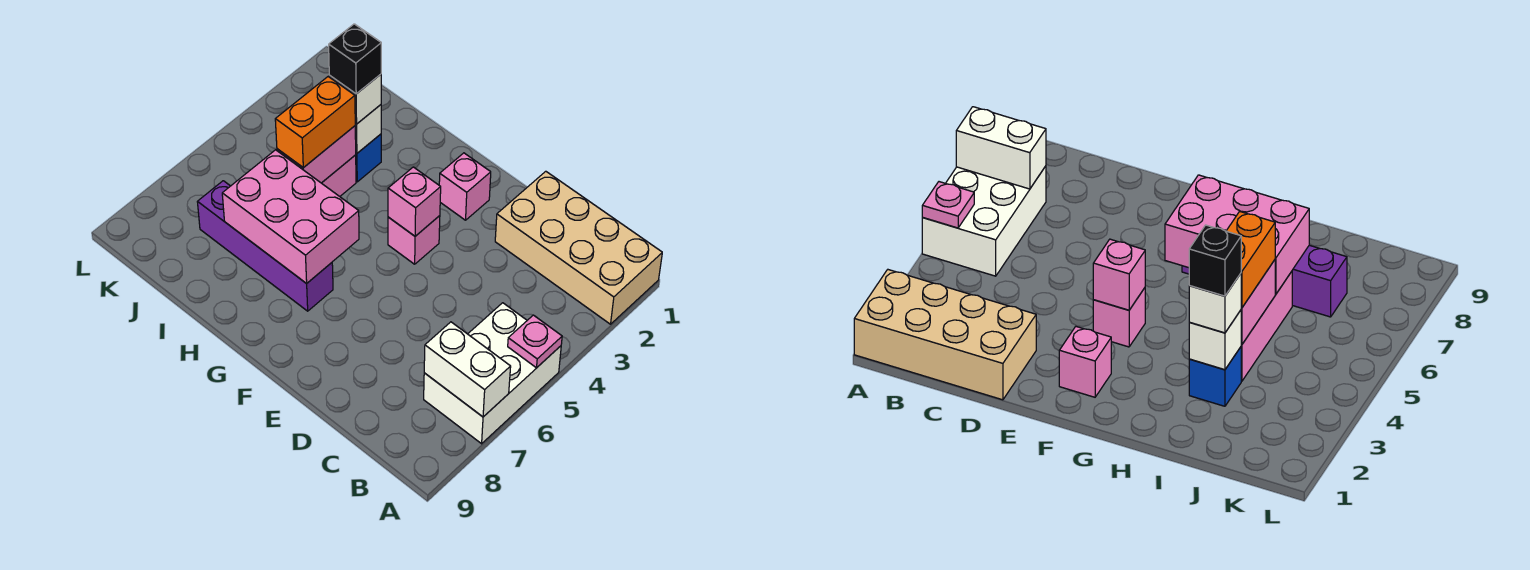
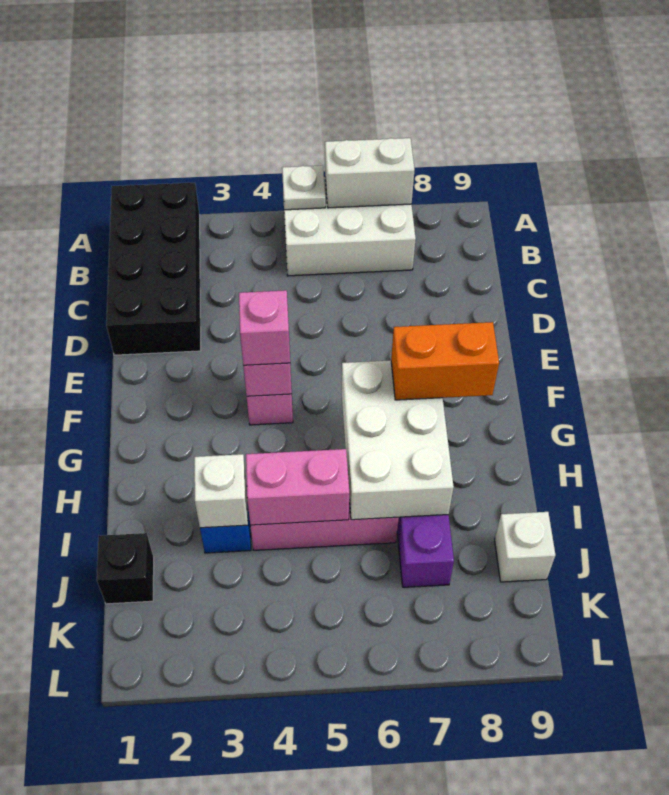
tan brick A1:D2 level 1 -> black brick A1:D2 level 1
pink plate A5 level 2 -> white plate A5 level 2
white brick A7:B7 level 2 -> white brick A6:A7 level 2
pink brick F2 level 1 -> pink brick F4 level 3
pink brick G6:I7 level 2 -> white brick G6:I7 level 2
white brick I3 level 3 -> white brick J9 level 1
black brick I3 level 4 -> black brick J1 level 1
orange brick I4:I5 level 3 -> orange brick G7:G8 level 3

